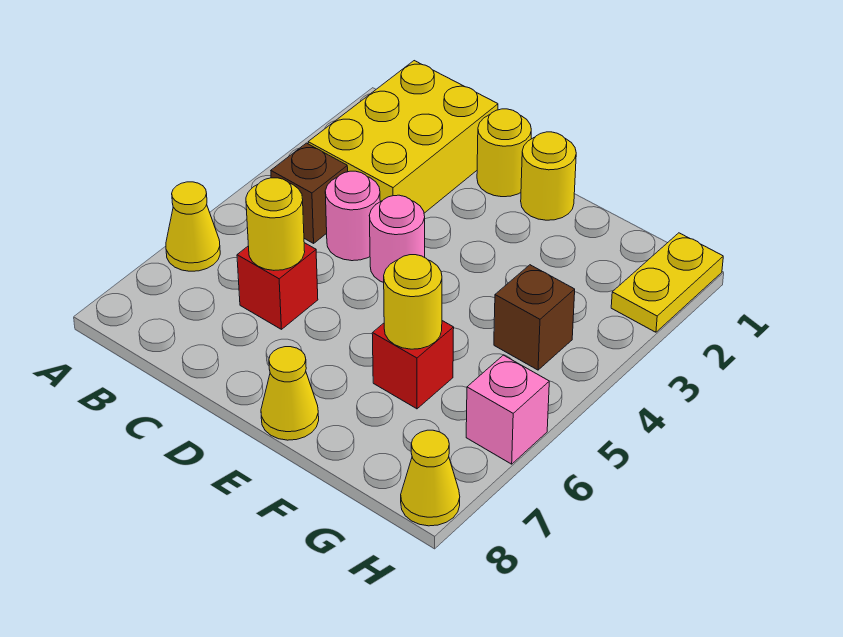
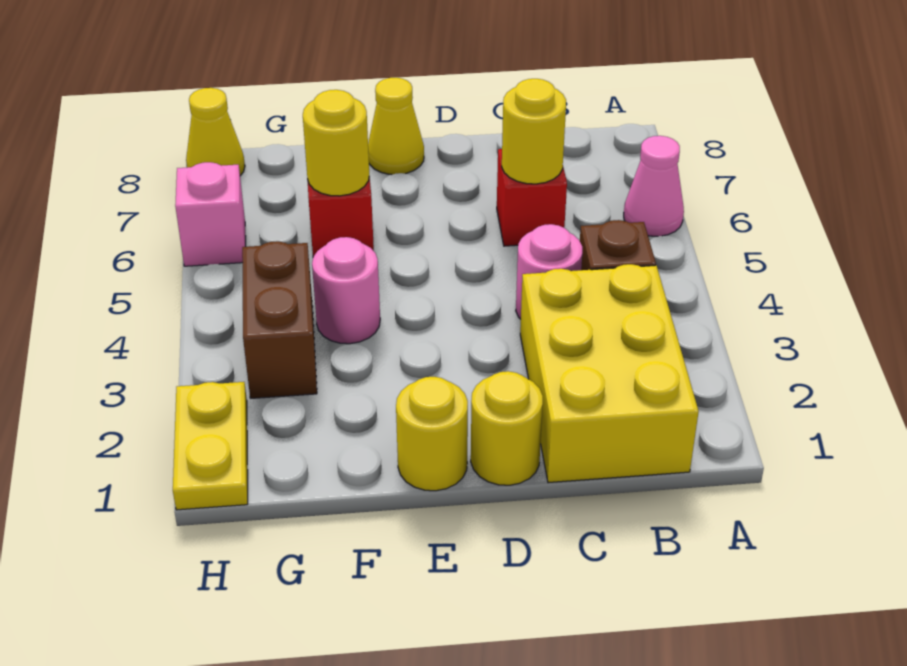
yellow cone A6 level 1 -> pink cone A6 level 1
pink round brick D4 level 1 -> pink round brick F4 level 1
brown brick G4 level 1 -> brown brick G3:G4 level 1

